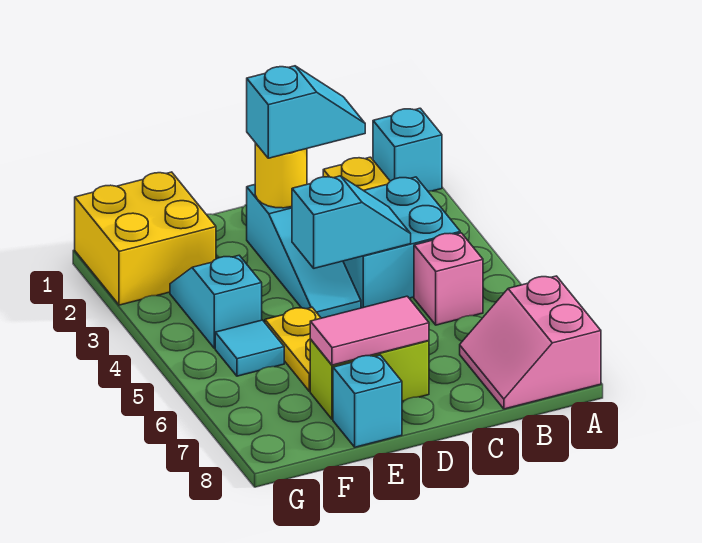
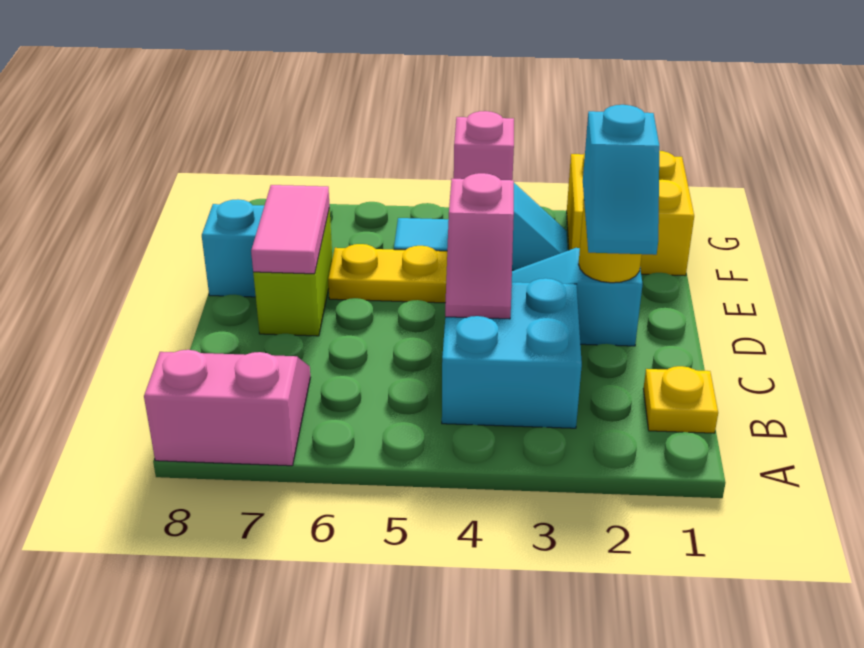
cyan brick A1 level 1 -> none
pink brick B5 level 1 -> pink brick F4 level 2
cyan slope C4:D4 level 2 top D -> pink slope C4:D4 level 2 top D

